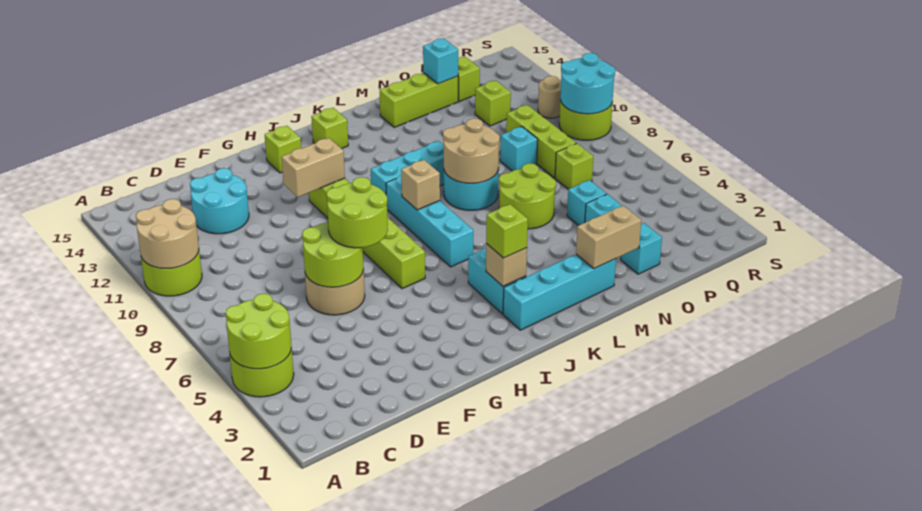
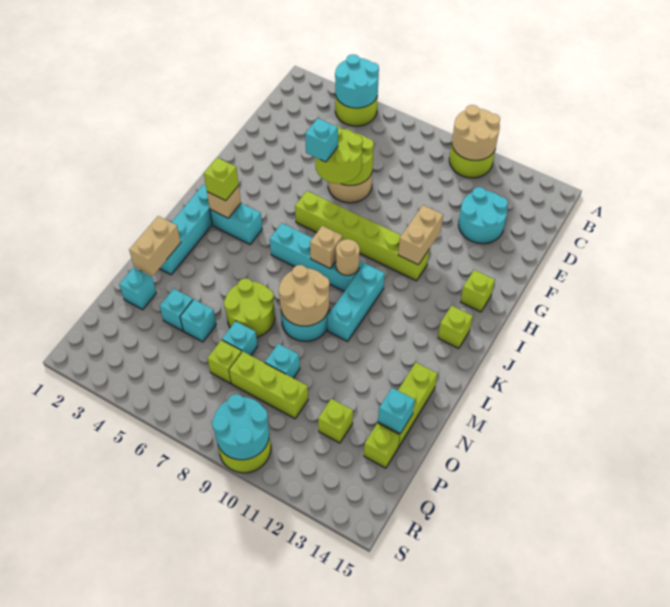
lime round brick A4:B5 level 2 -> cyan round brick A4:B5 level 2
none -> cyan brick G6 level 4
none -> cyan brick O7 level 1
tan round brick R11 level 1 -> tan round brick J9 level 2

